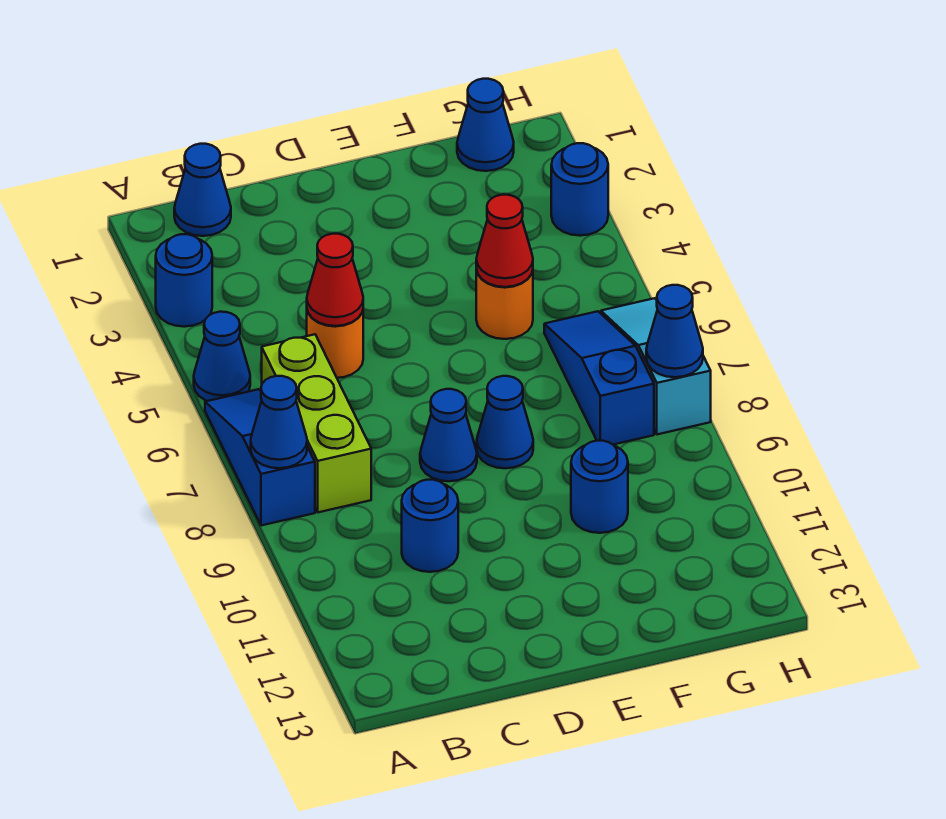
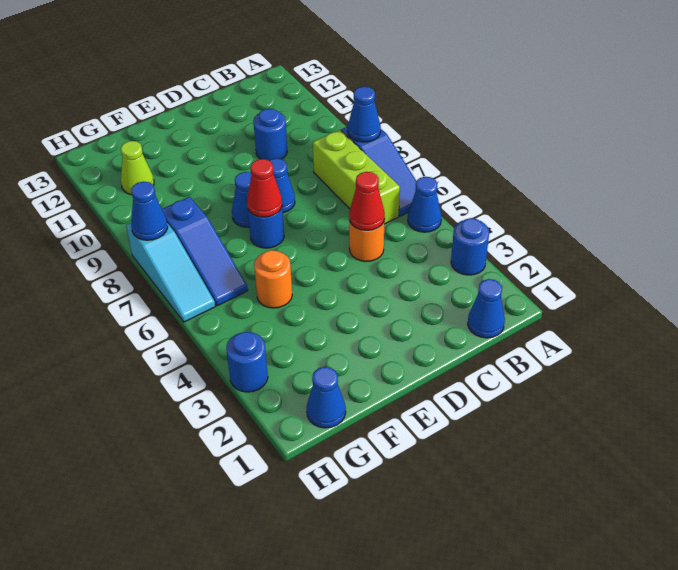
red cone F5 level 2 -> red cone E7 level 2
blue round brick F10 level 1 -> blue round brick E7 level 1
none -> lime cone G11 level 1

